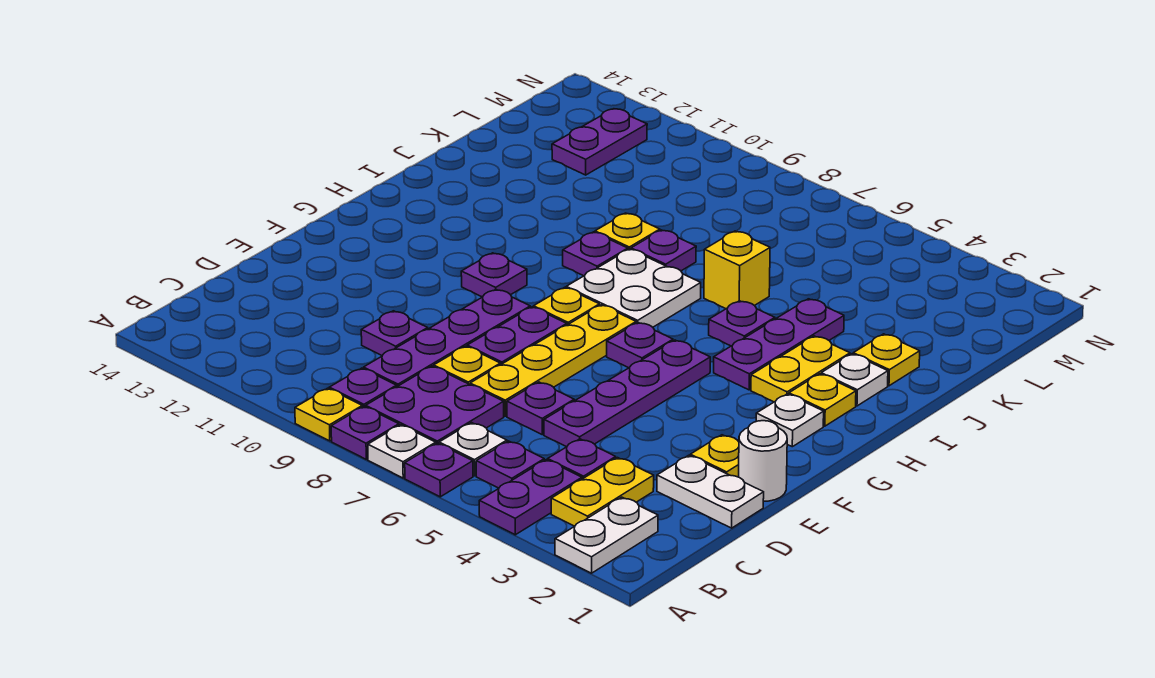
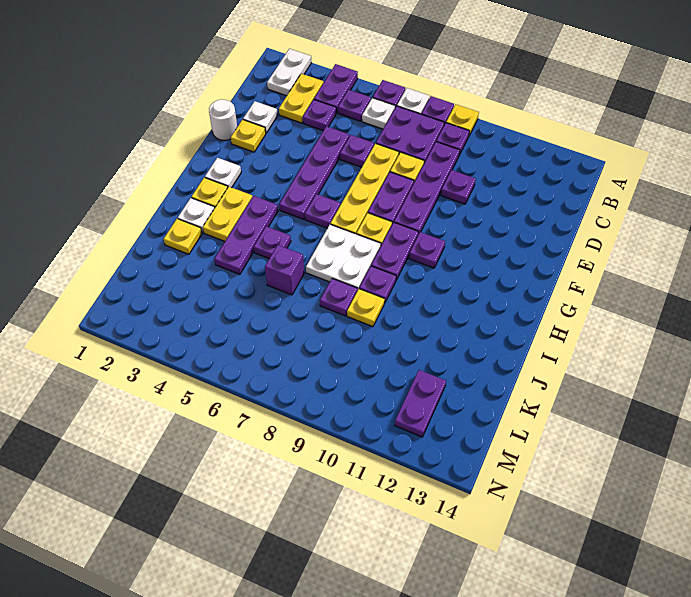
white plate D1:D2 level 1 -> white plate D2 level 1
none -> purple plate G9:H9 level 1
yellow brick J6 level 1 -> purple brick J6 level 1

